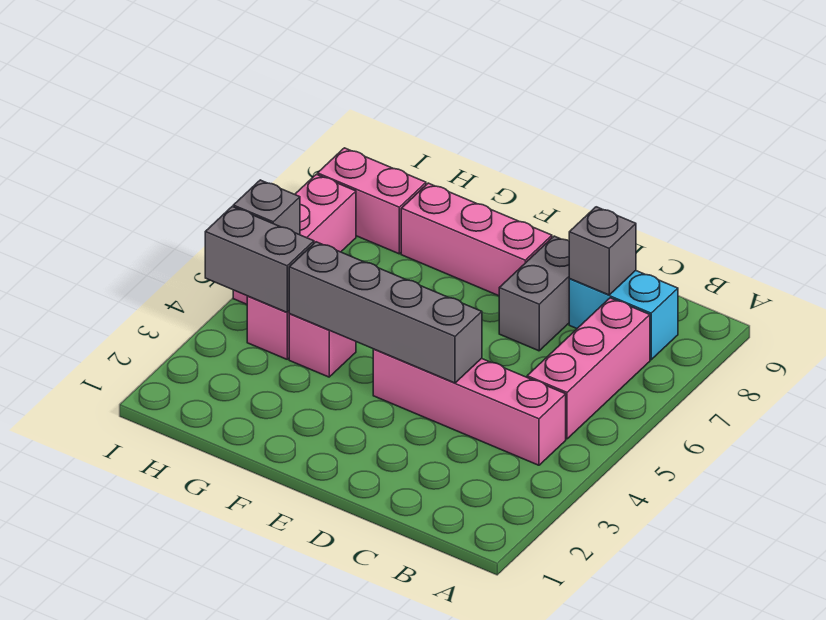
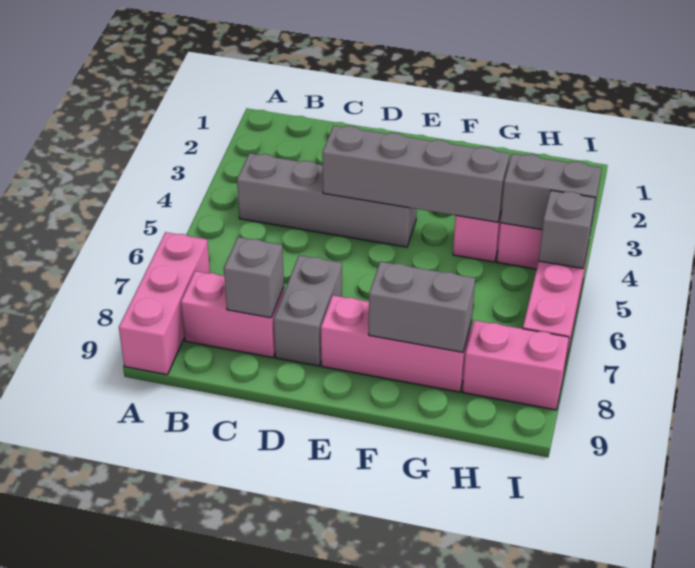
pink brick B4:E4 level 1 -> grey brick B4:E4 level 1
pink brick B5:B7 level 1 -> pink brick A7:A9 level 1
cyan brick B8:C8 level 1 -> pink brick B8:C8 level 1
none -> grey brick F8:G8 level 2

